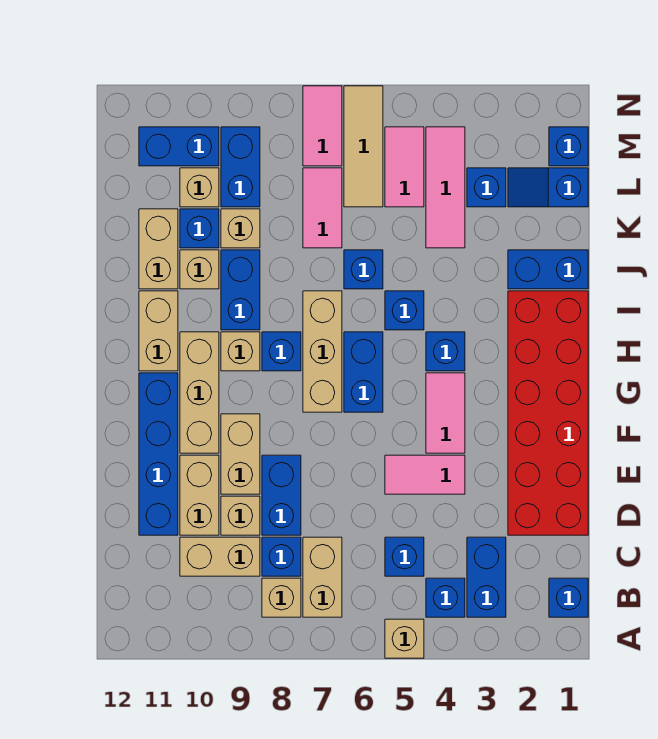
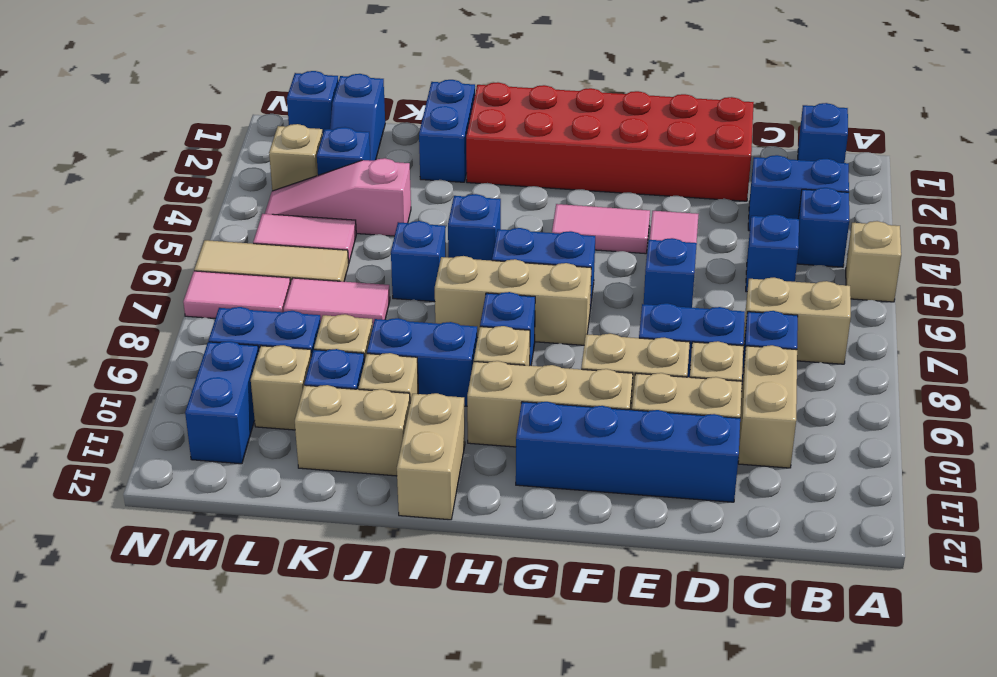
tan brick B8 level 1 -> tan brick M3 level 1
blue brick H4 level 1 -> blue brick E6 level 1
tan brick H11:I11 level 1 -> tan brick I11:I12 level 1
pink tile K4:M4 level 1 -> pink slope K4:M4 level 1 top K

